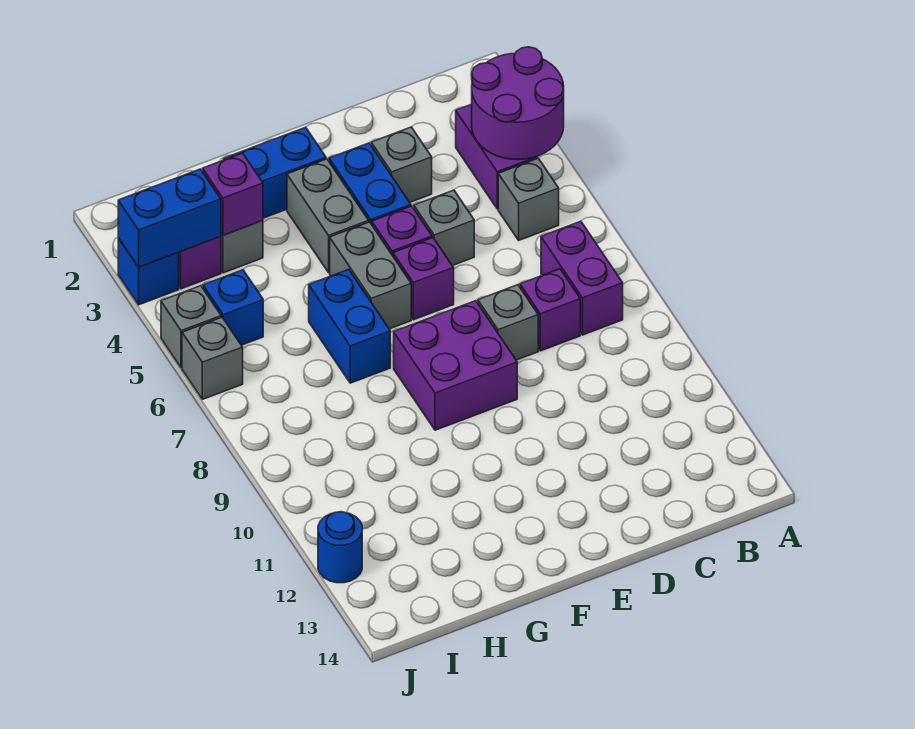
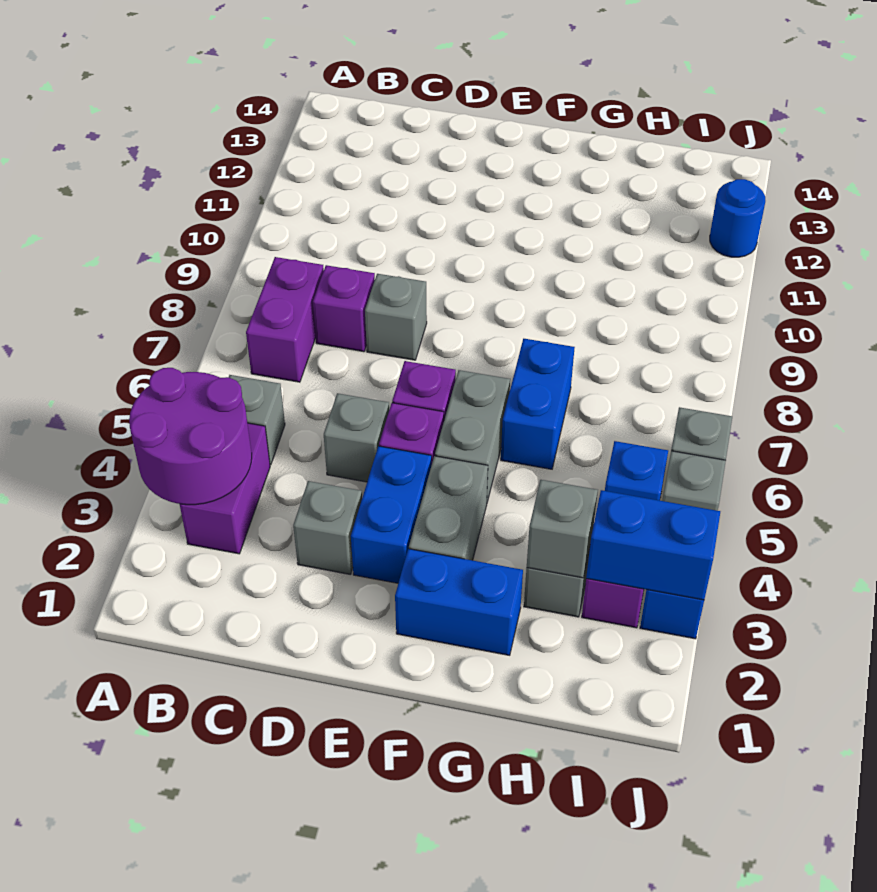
purple brick E8:F9 level 1 -> none
purple brick H3 level 2 -> grey brick H3 level 2

